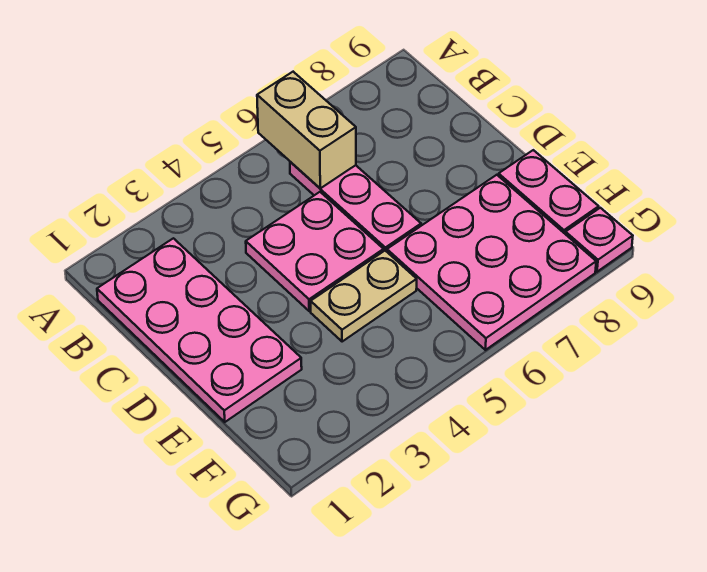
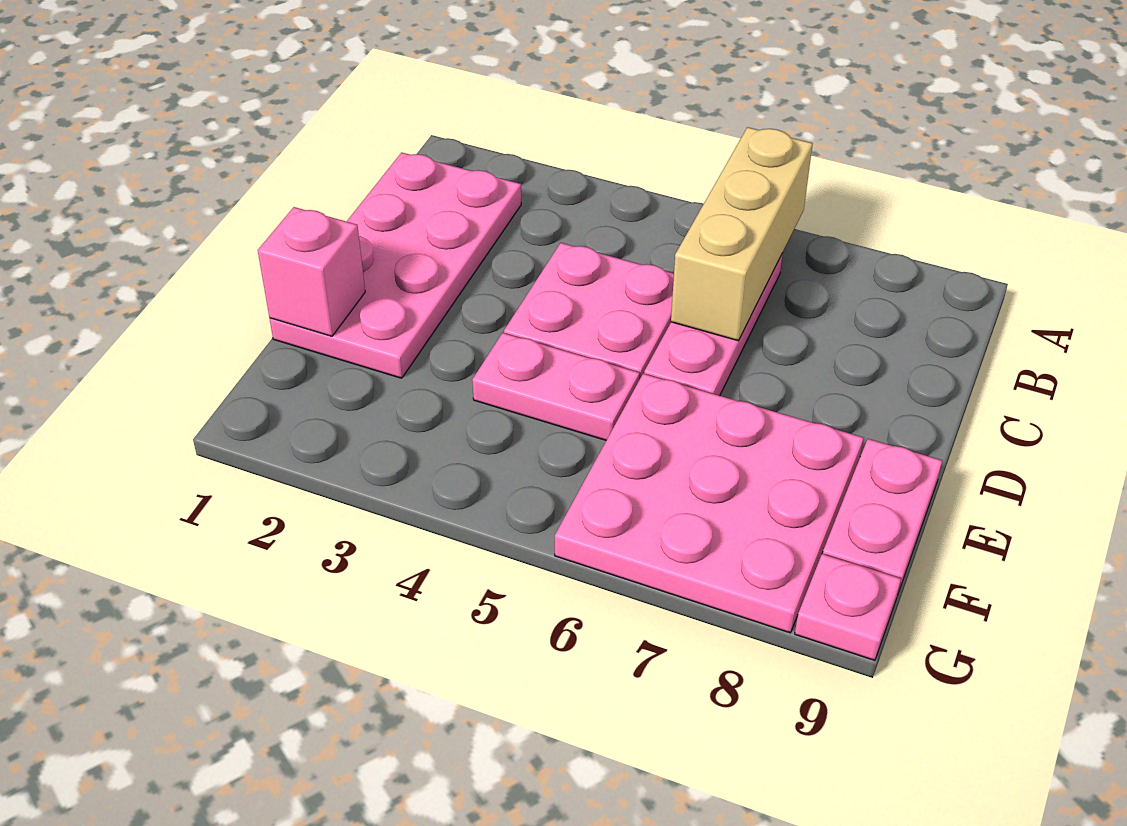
tan brick A6:B6 level 2 -> tan brick A6:C6 level 2
none -> pink brick E1 level 2
tan plate E4:E5 level 1 -> pink plate E4:E5 level 1

